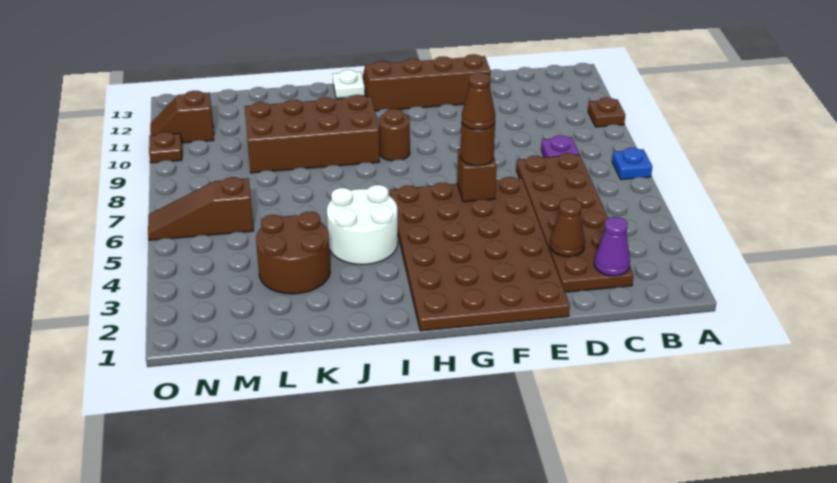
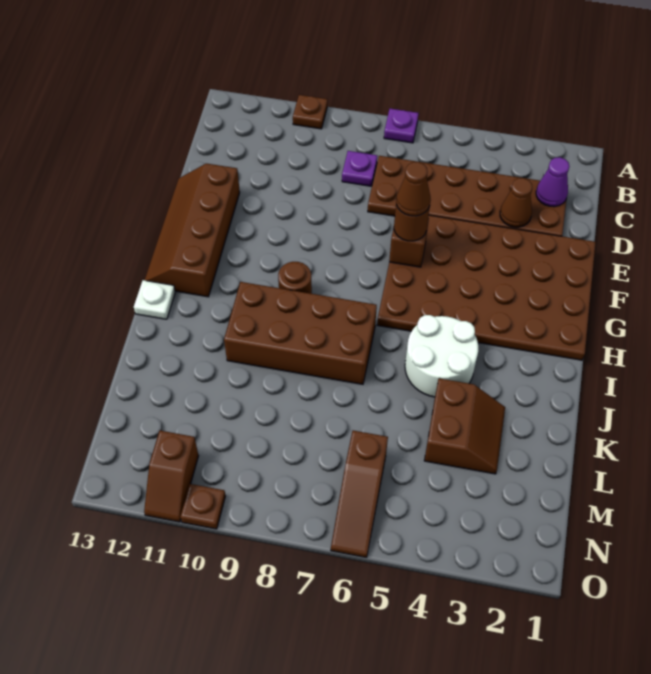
blue plate A7 level 1 -> purple plate A7 level 1
brown brick I9:L10 level 1 -> brown brick I7:J10 level 1
brown round brick K3:L4 level 1 -> brown slope K3:L4 level 1 top 4

